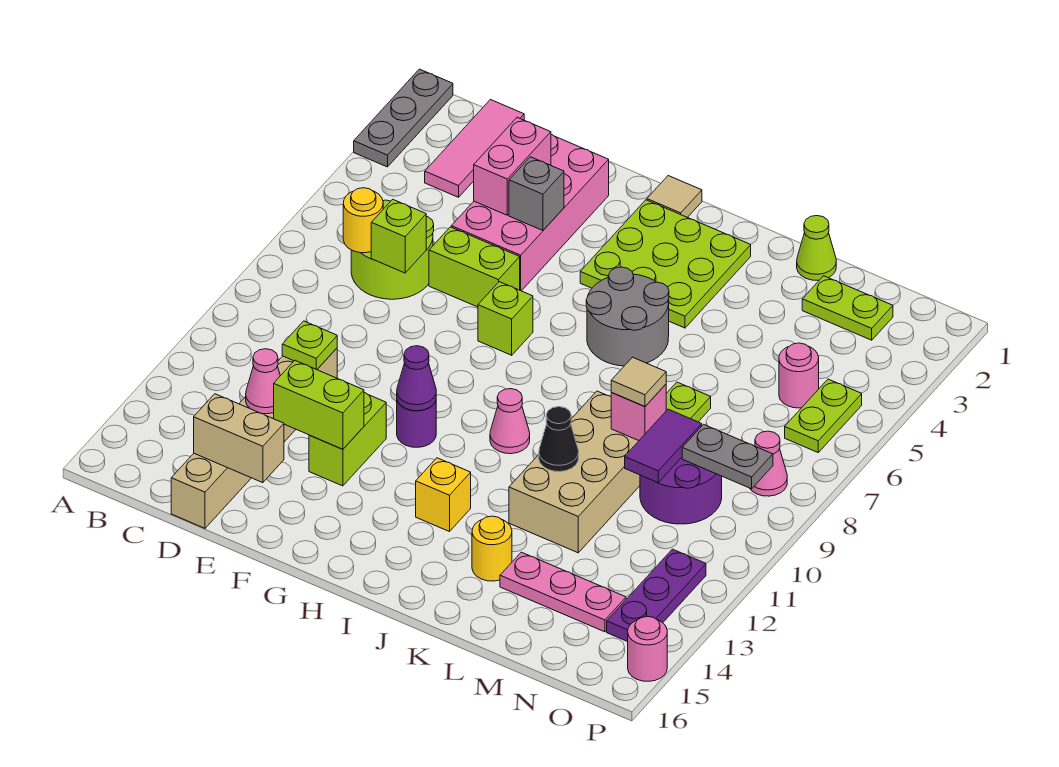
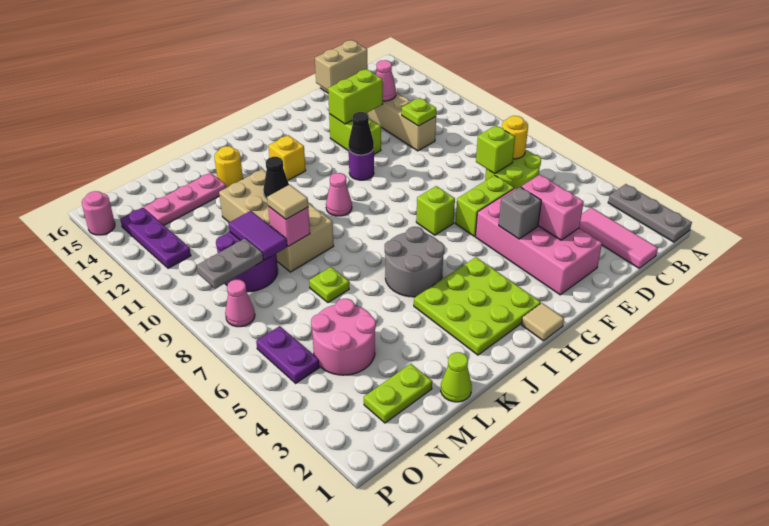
purple cone G11 level 2 -> black cone G11 level 2
pink round brick N5 level 1 -> pink round brick M4:N5 level 1
lime plate O5:O6 level 1 -> purple plate O5:O6 level 1

